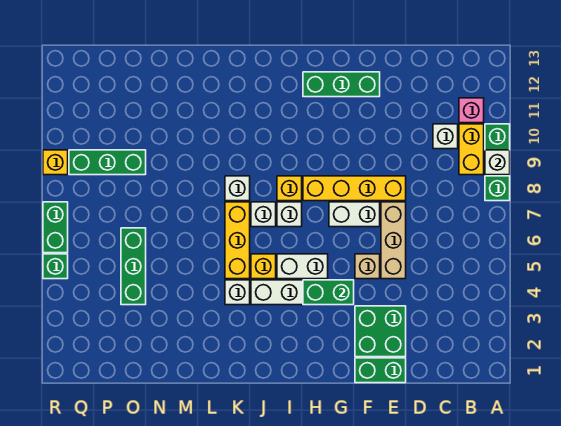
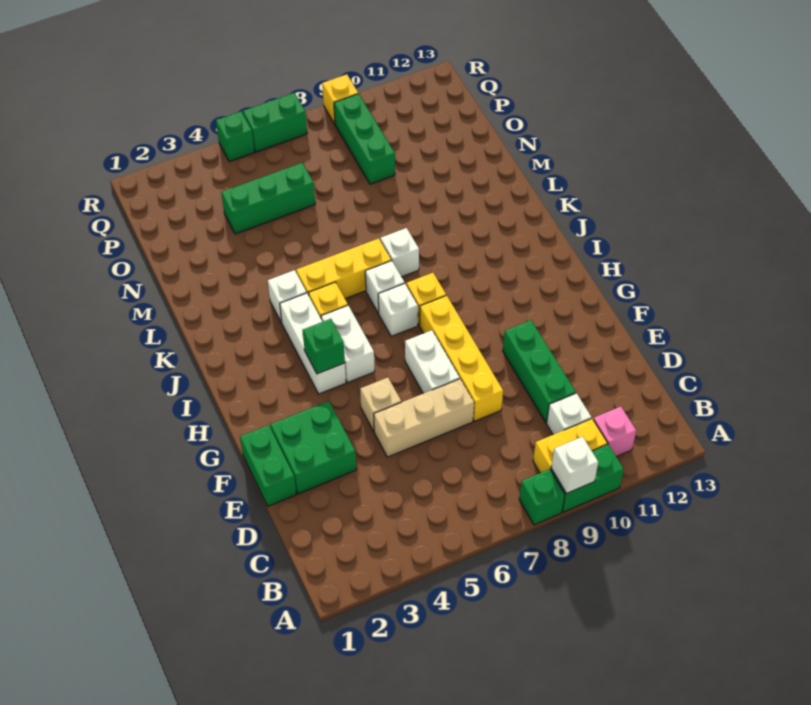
green brick F12:H12 level 1 -> green brick D10:F10 level 1
green brick G4:H4 level 2 -> green brick H4 level 2

